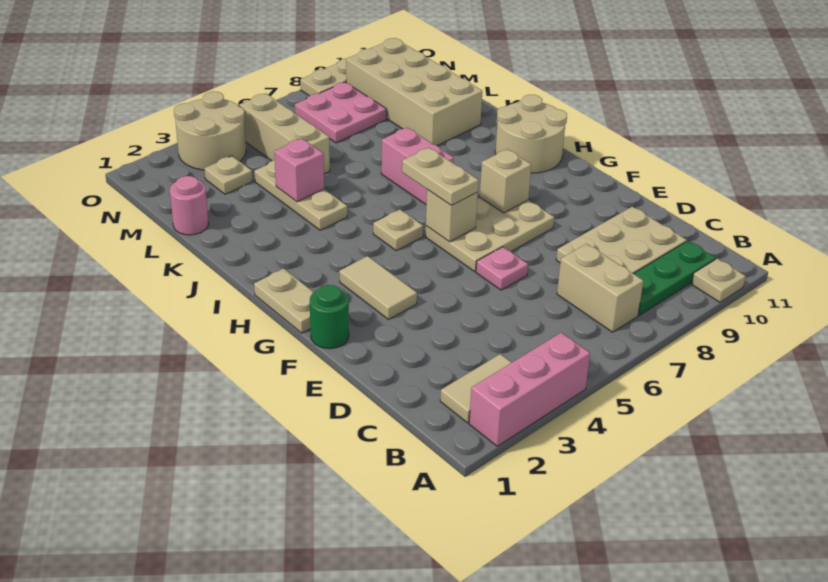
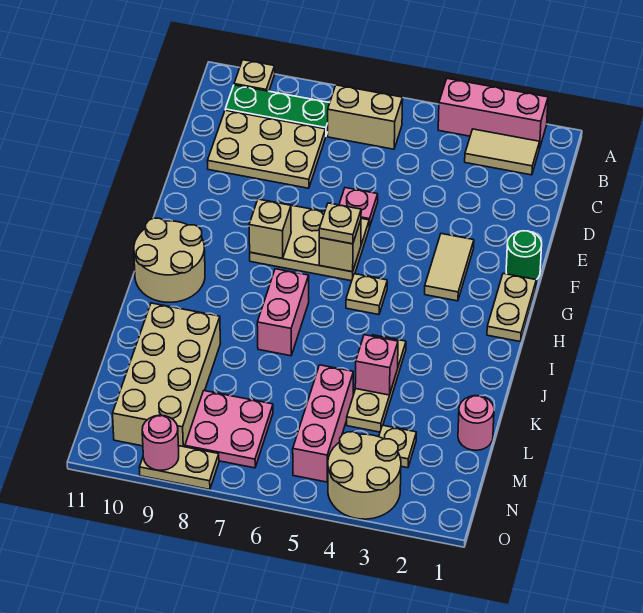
tan brick B7:C7 level 1 -> tan brick B6:B7 level 1
tan plate G6:H6 level 3 -> tan plate G6 level 3
tan brick L5:N5 level 1 -> pink brick L5:N5 level 1
none -> pink round brick O9 level 2

